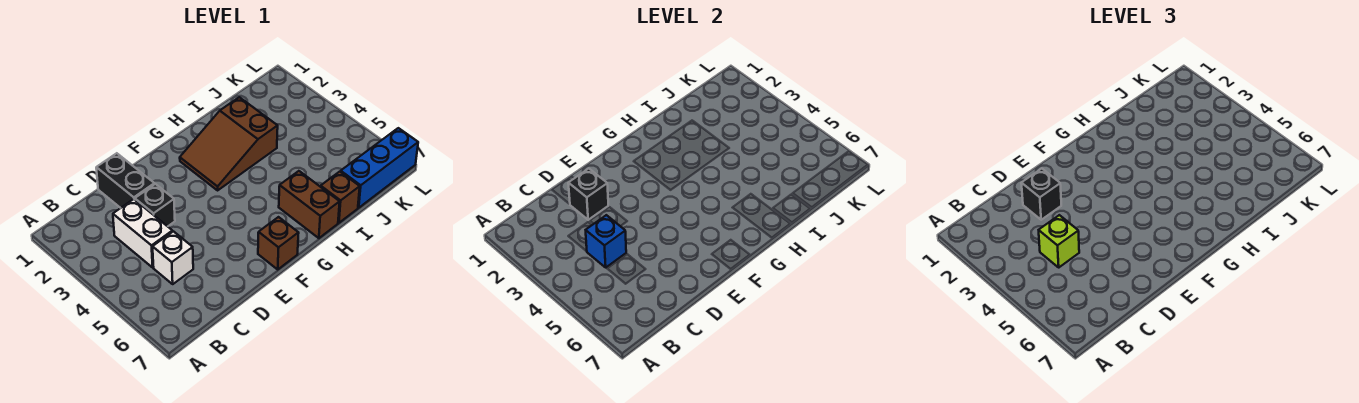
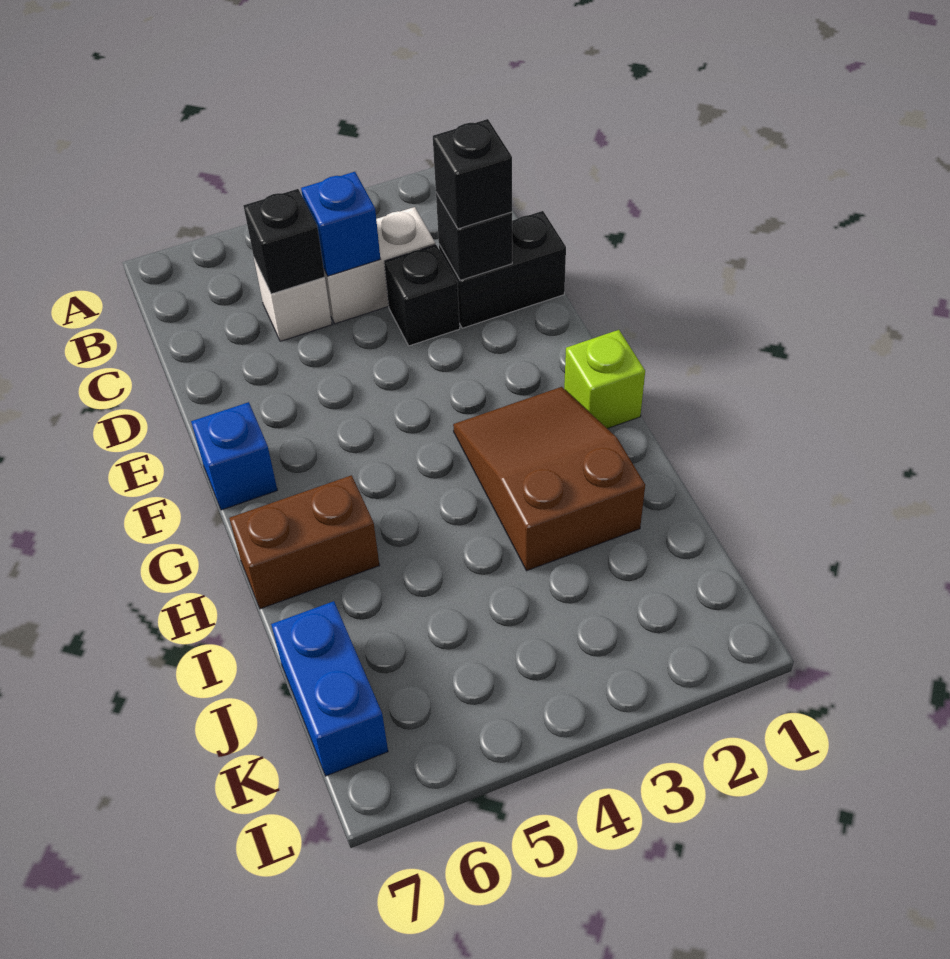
lime brick C4 level 3 -> lime brick G1 level 1
none -> black brick C5 level 2
brown brick F7 level 1 -> blue brick F7 level 1
brown brick I7 level 1 -> none
blue brick J7:L7 level 1 -> blue brick J7:K7 level 1

